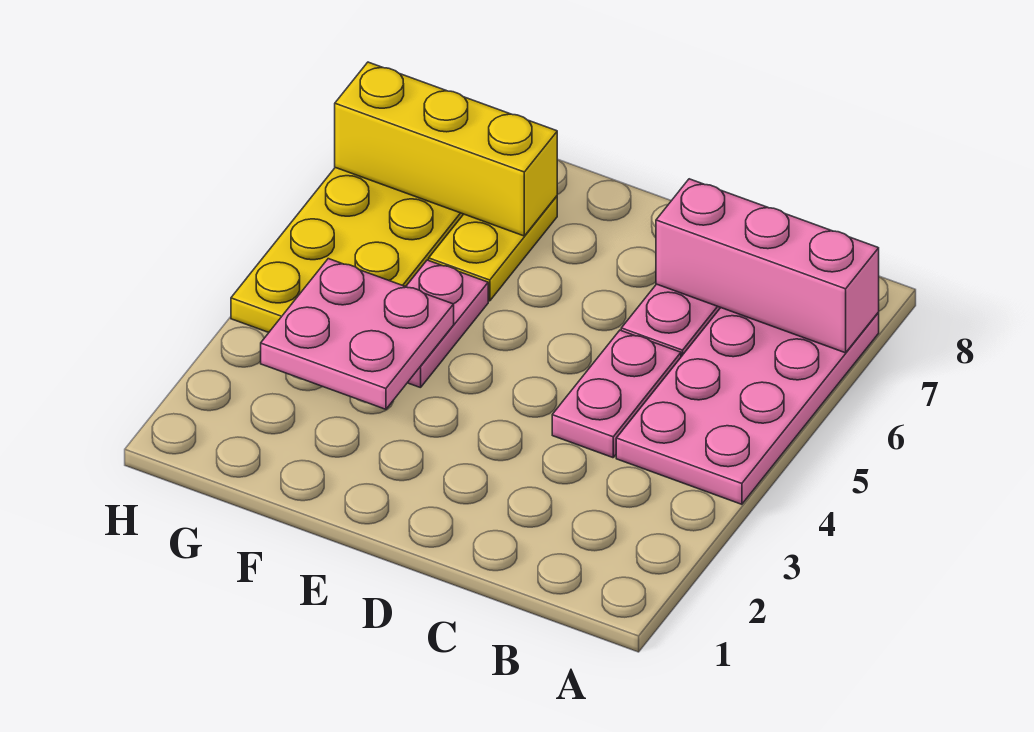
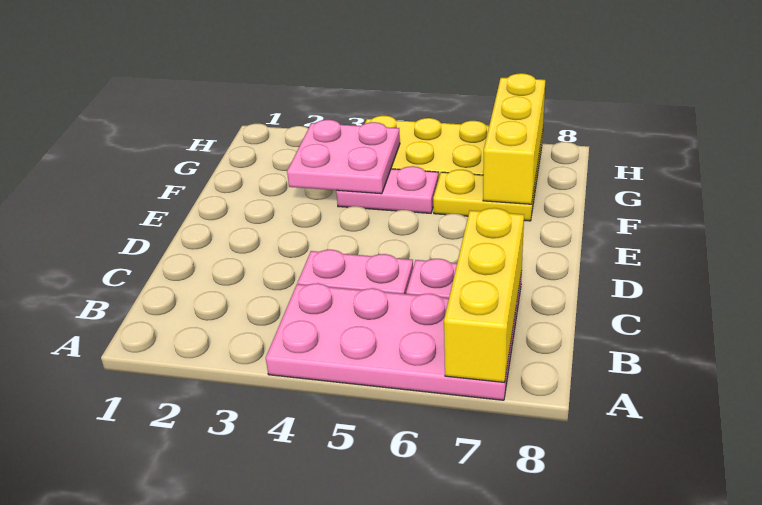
pink brick A7:C7 level 2 -> yellow brick A7:C7 level 2

